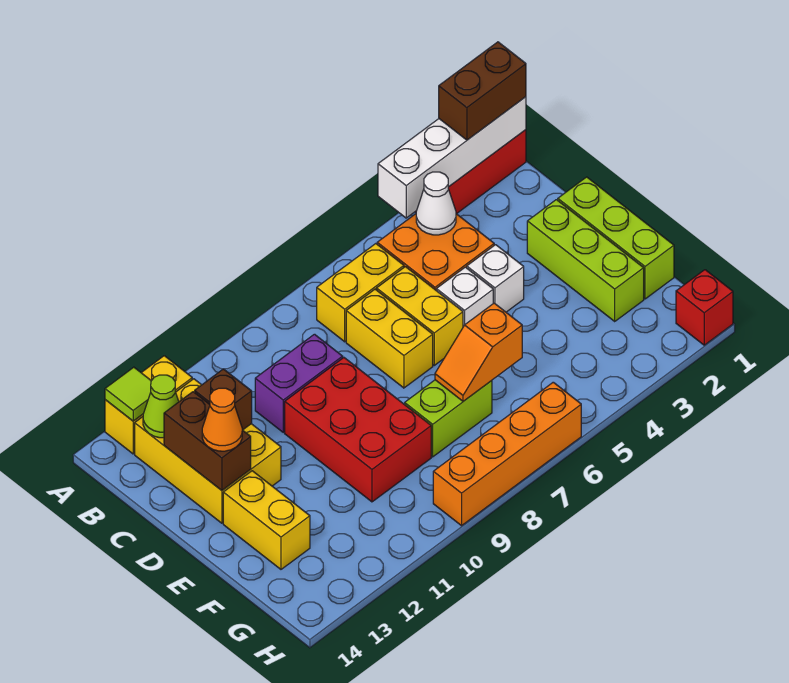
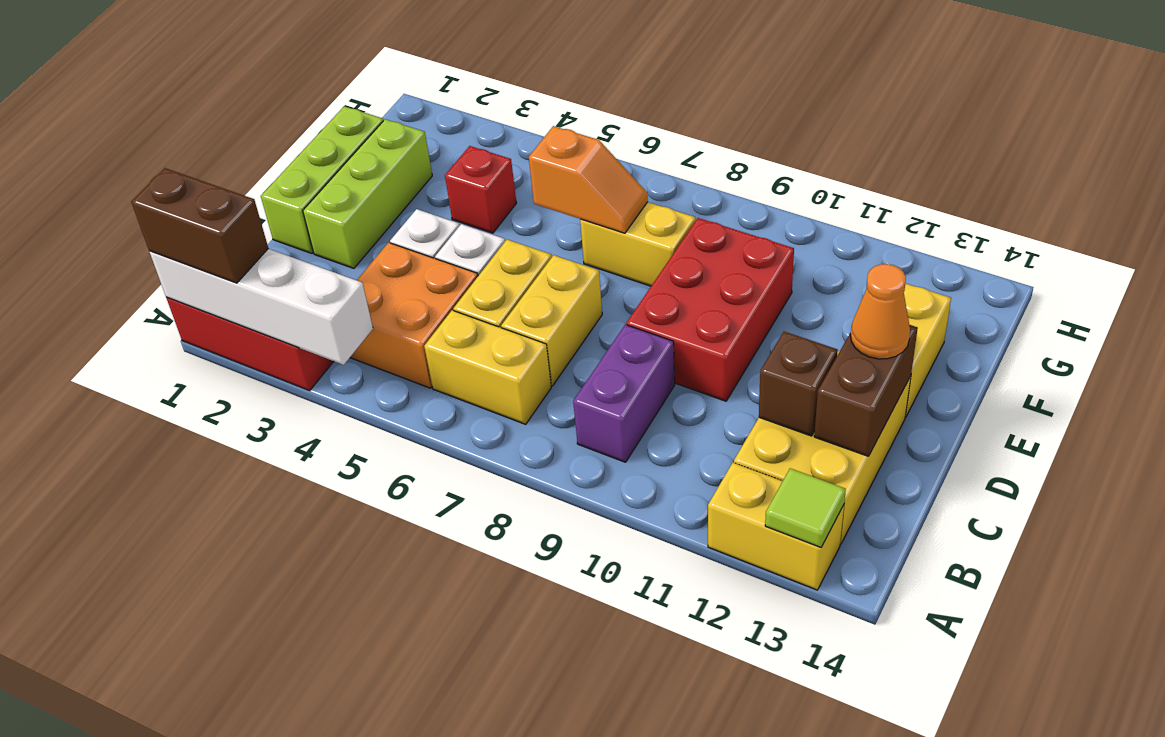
white cone B4 level 2 -> none
lime cone B13 level 2 -> none
purple brick C9:C10 level 1 -> purple brick B9:C9 level 1
lime brick F7:F8 level 1 -> yellow brick F7:F8 level 1
red brick H1 level 1 -> red brick F4 level 1
orange brick H6:H9 level 1 -> none

